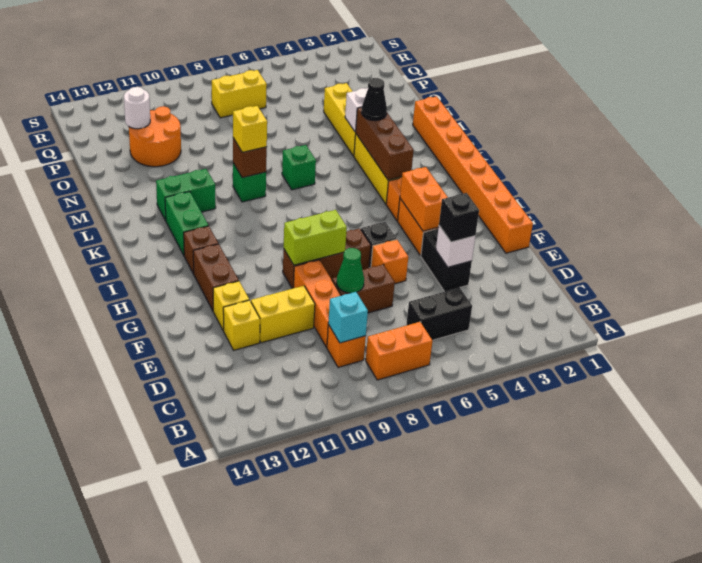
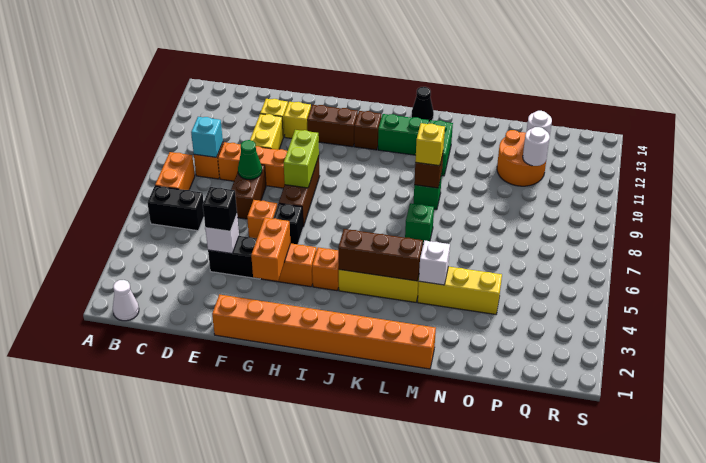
none -> white cone B1 level 1
black brick C5:C6 level 1 -> black brick B6:C6 level 1
orange brick G4:H4 level 2 -> orange brick G3:G4 level 2
black cone L4 level 3 -> black cone K14 level 1
none -> white round brick P11 level 2
yellow brick Q7:Q8 level 1 -> none

